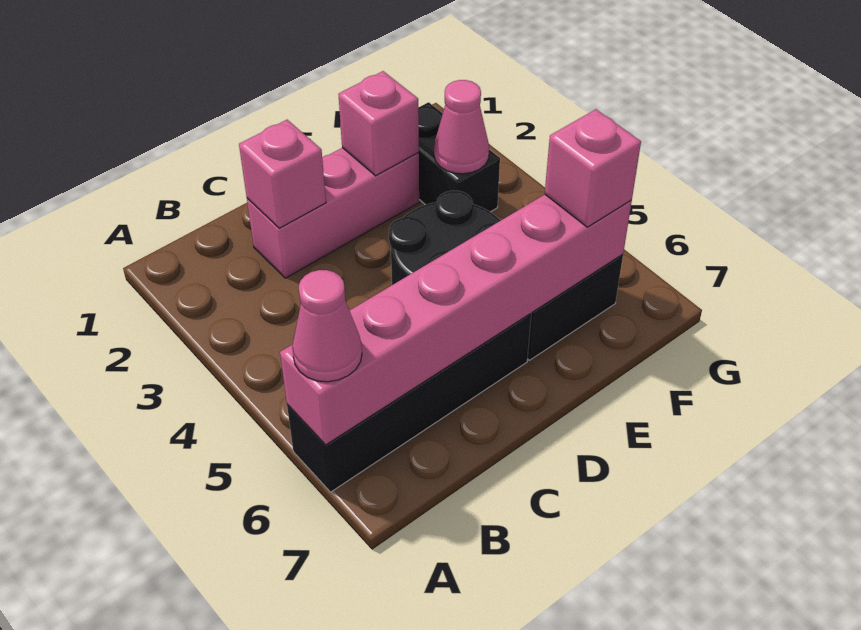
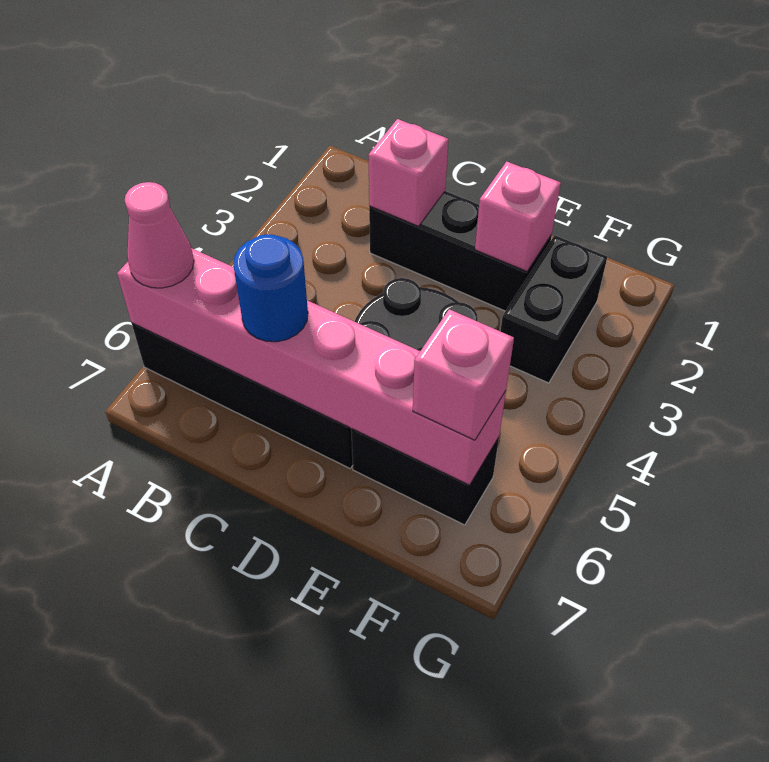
pink brick C2:E2 level 1 -> black brick C2:E2 level 1
none -> blue round brick C6 level 3
pink cone F3 level 2 -> none

